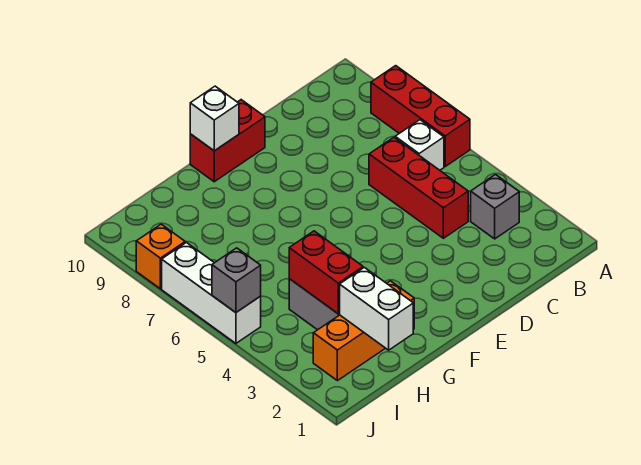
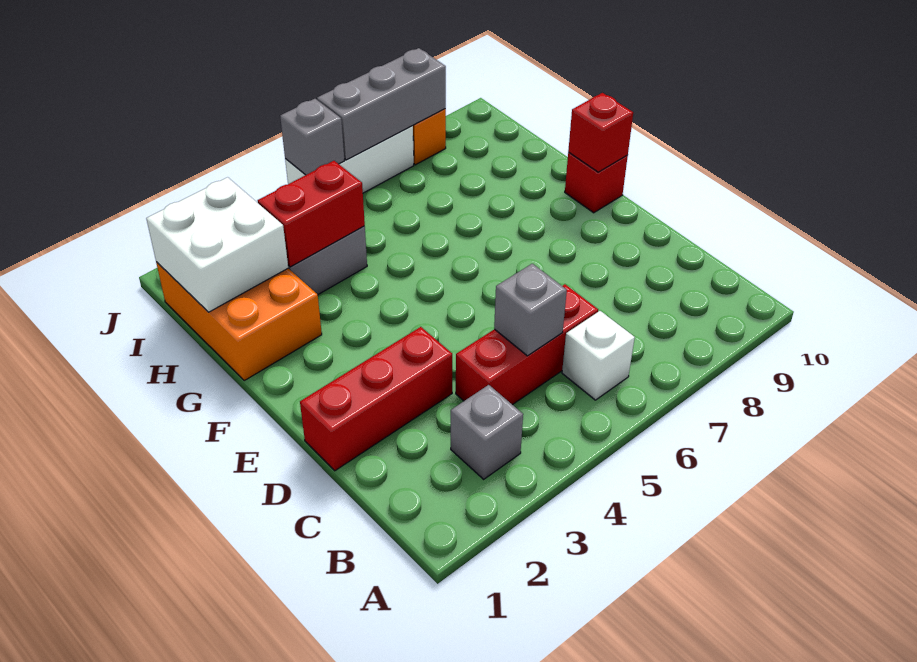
red brick A6:A8 level 1 -> red brick D1:D3 level 1
none -> grey brick C5 level 2
red brick E10:F10 level 1 -> red brick F10 level 1
white brick F10 level 2 -> red brick F10 level 2
orange brick G2:I2 level 1 -> orange brick G1:I2 level 1
white brick H1:H2 level 2 -> white brick H1:I2 level 2
none -> grey brick J6:J8 level 2

